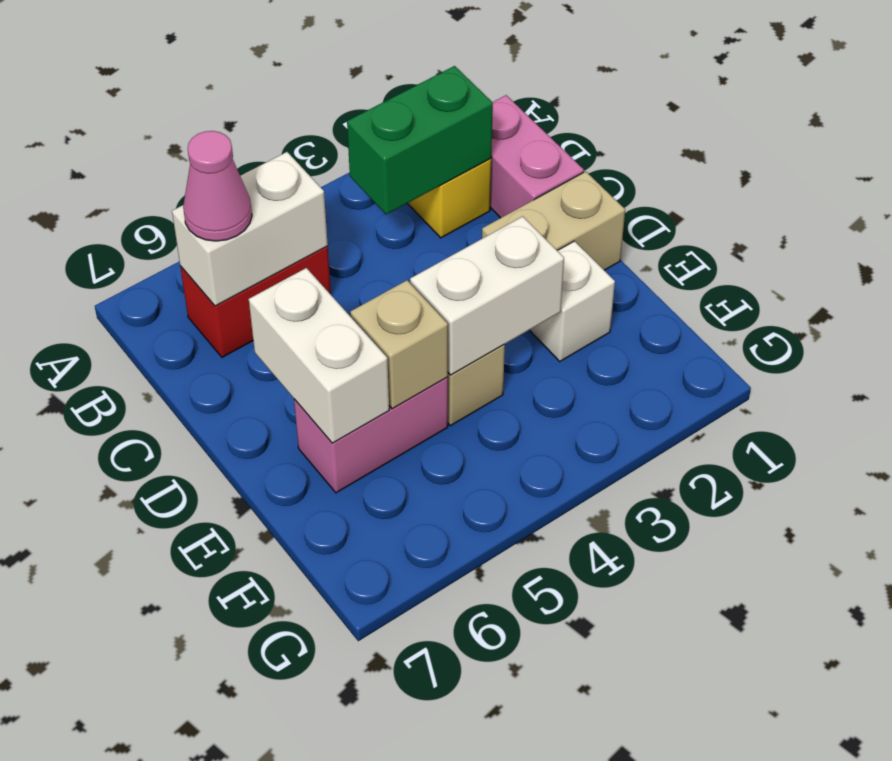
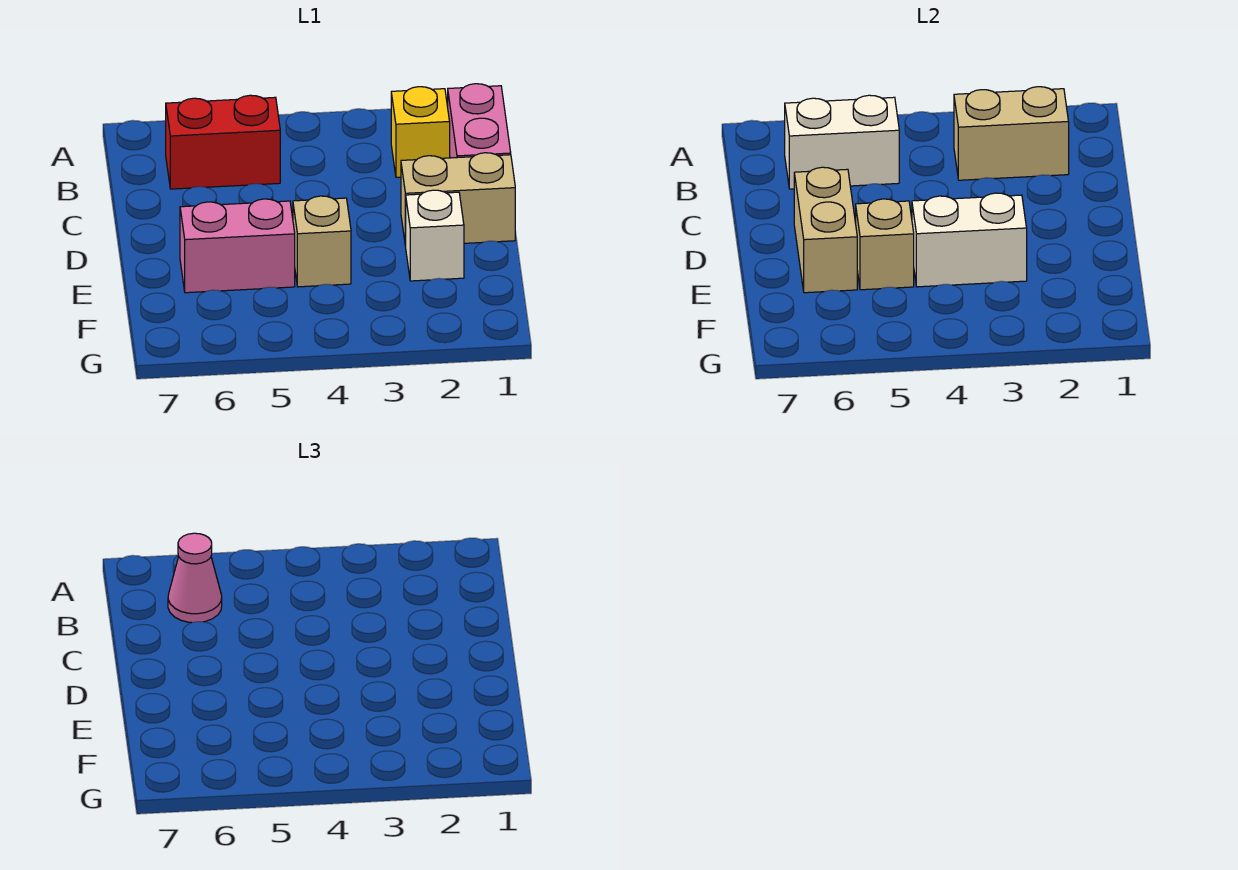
green brick B2:B3 level 2 -> tan brick B2:B3 level 2
white brick D6:E6 level 2 -> tan brick D6:E6 level 2

